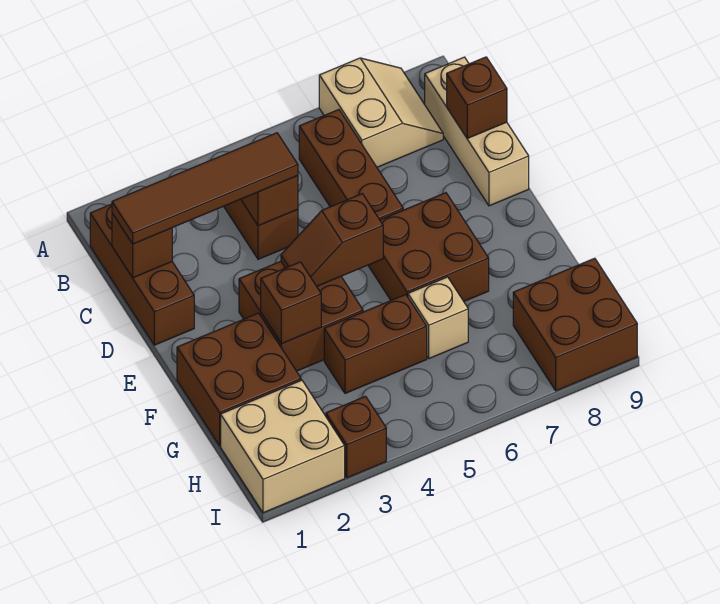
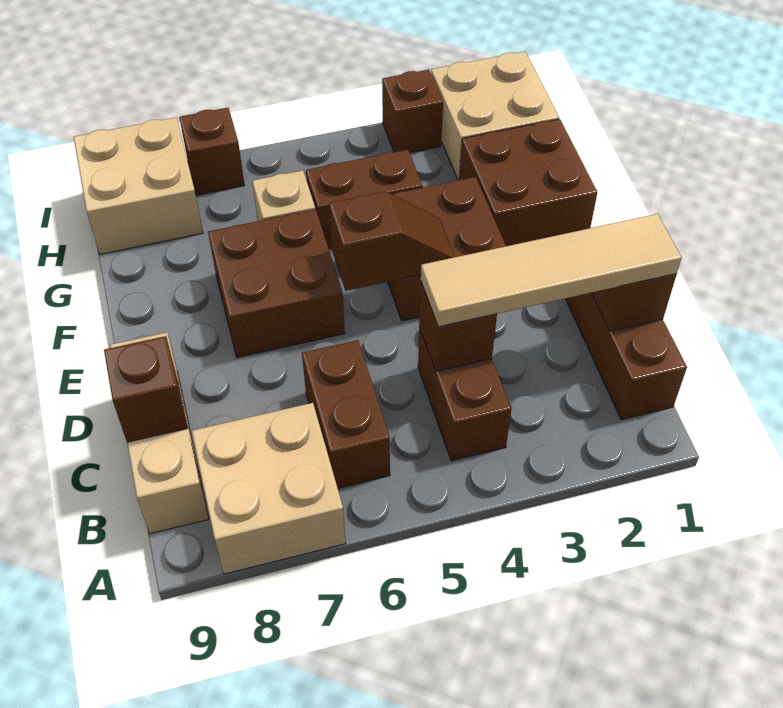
tan slope A7:B8 level 1 top 7 -> tan brick A7:B8 level 1
brown brick B6:D6 level 1 -> brown brick B6:C6 level 1
brown tile C1:C4 level 3 -> tan tile C1:C4 level 3
brown brick F3 level 2 -> brown brick I7 level 1
brown brick H8:I9 level 1 -> tan brick H8:I9 level 1

